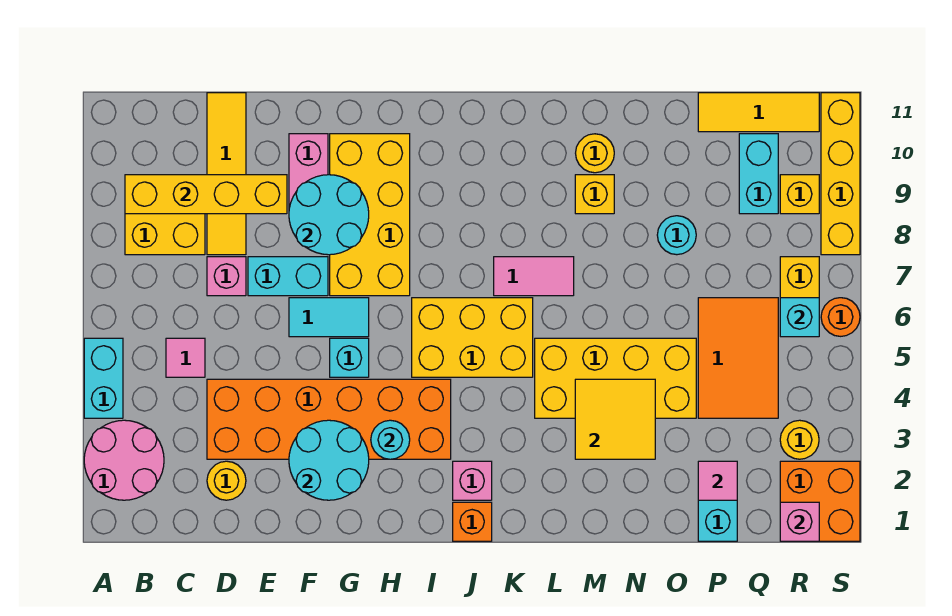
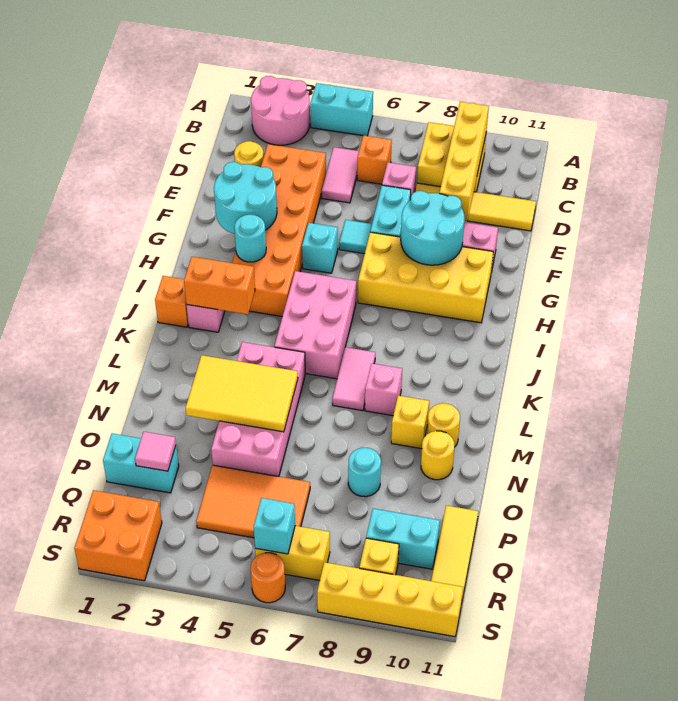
pink tile C5 level 1 -> pink tile C5:D5 level 1
none -> orange brick C6 level 1
cyan tile F6:G6 level 1 -> cyan tile F6 level 1
yellow brick I5:K6 level 1 -> pink brick I5:K6 level 1
none -> orange brick J2:J3 level 2
yellow brick L4:O5 level 1 -> pink brick L4:O5 level 1
yellow tile M3:N4 level 2 -> yellow tile M3:N5 level 2
pink brick R1 level 2 -> pink brick L8 level 1
yellow round brick R3 level 1 -> yellow round brick N10 level 1

